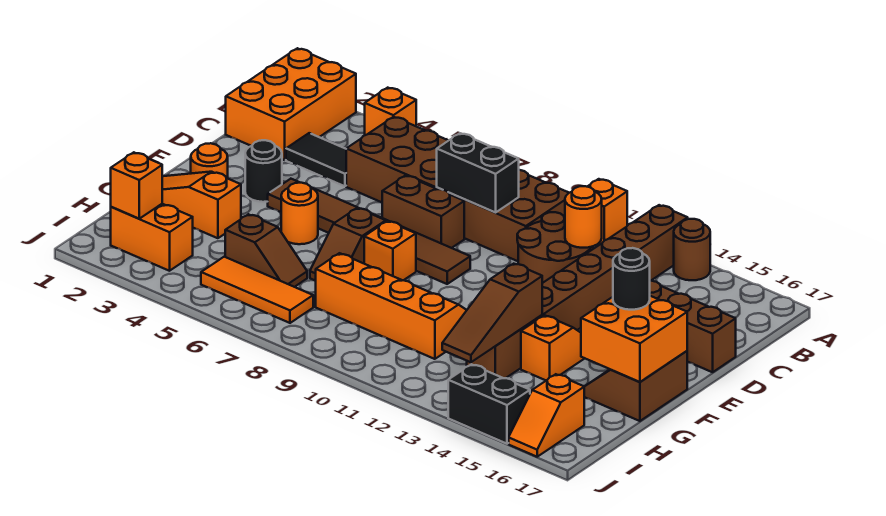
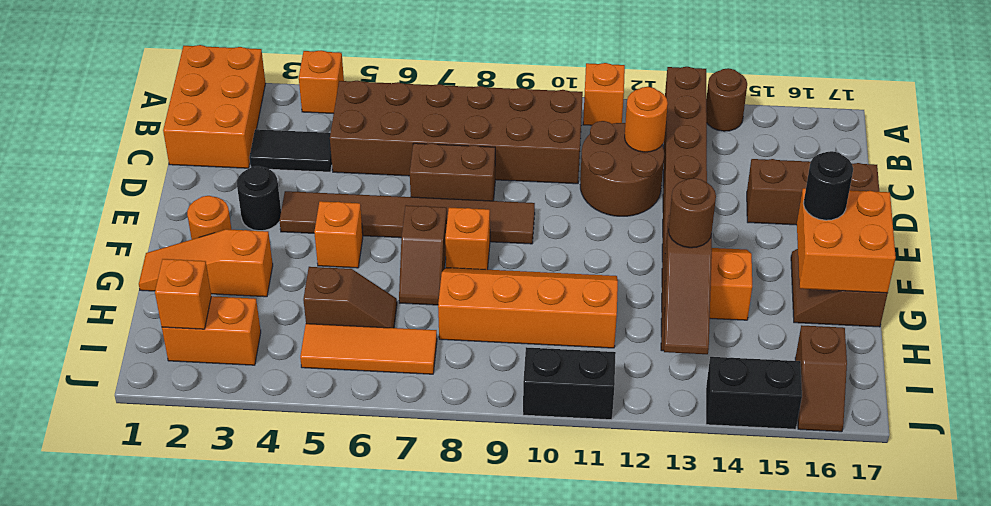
black brick C8:C9 level 2 -> black brick J10:J11 level 1
orange round brick F5 level 1 -> orange brick F5 level 1
none -> brown round brick G13 level 3
orange slope I16:J16 level 1 top I -> brown slope I16:J16 level 1 top I

